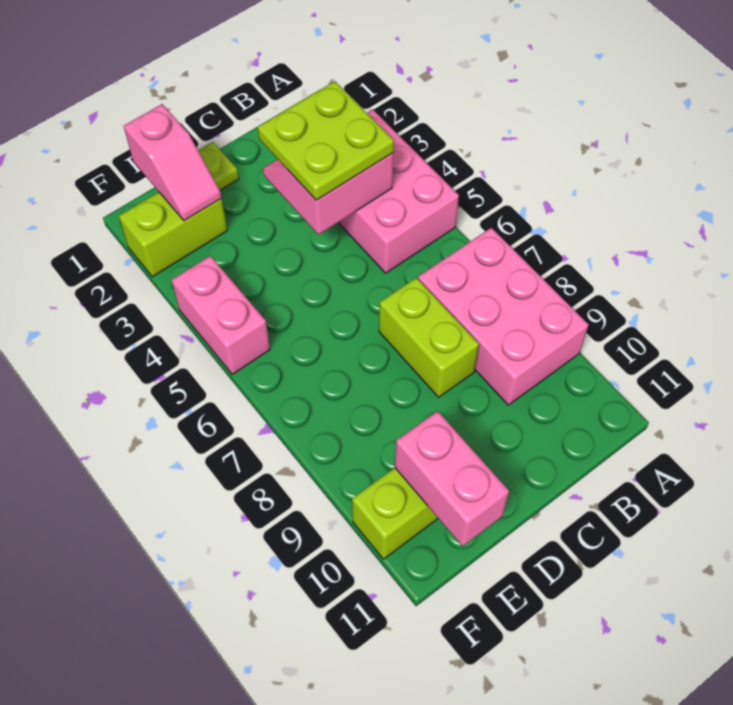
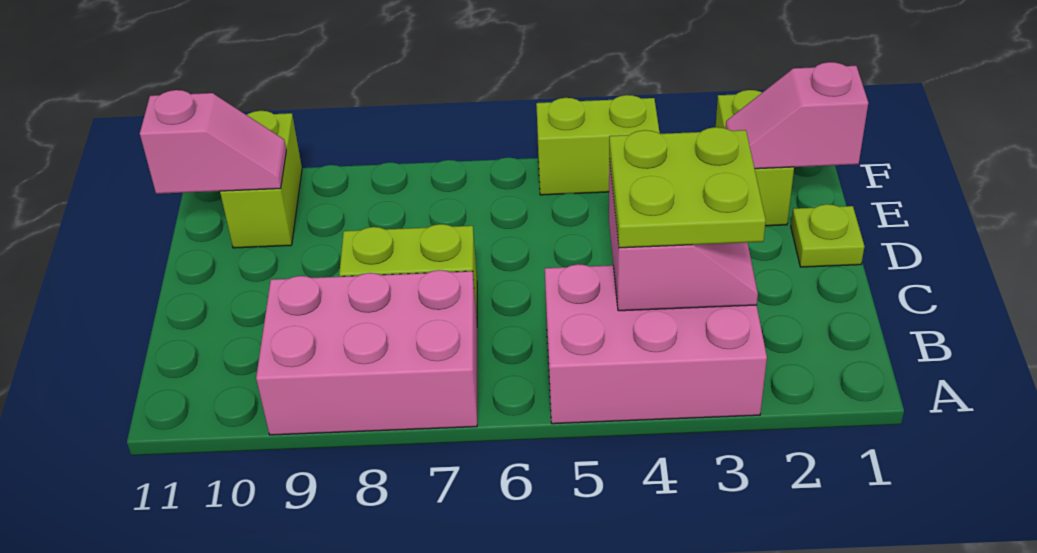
pink brick E10:E11 level 2 -> pink slope E10:E11 level 2 top 11
pink brick F4:F5 level 1 -> lime brick F4:F5 level 1

